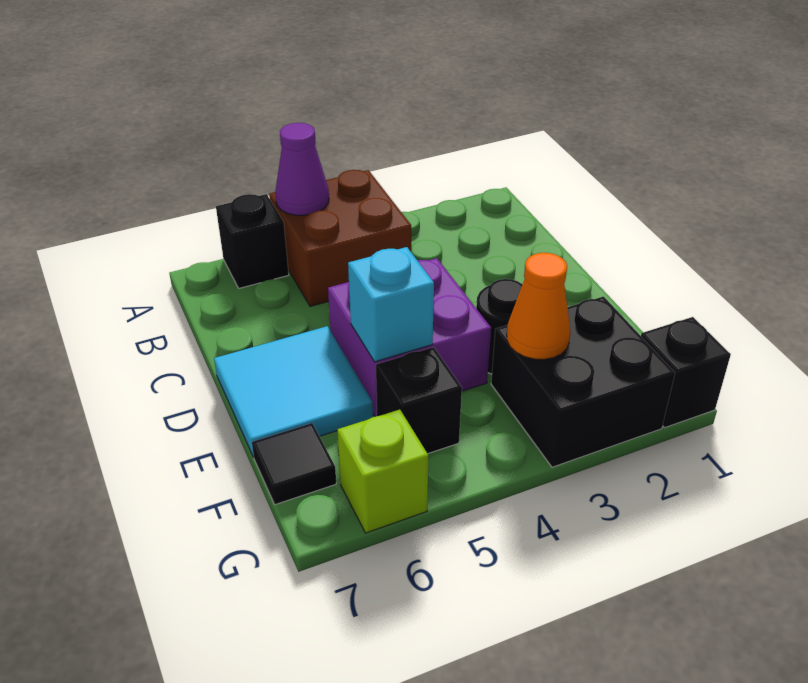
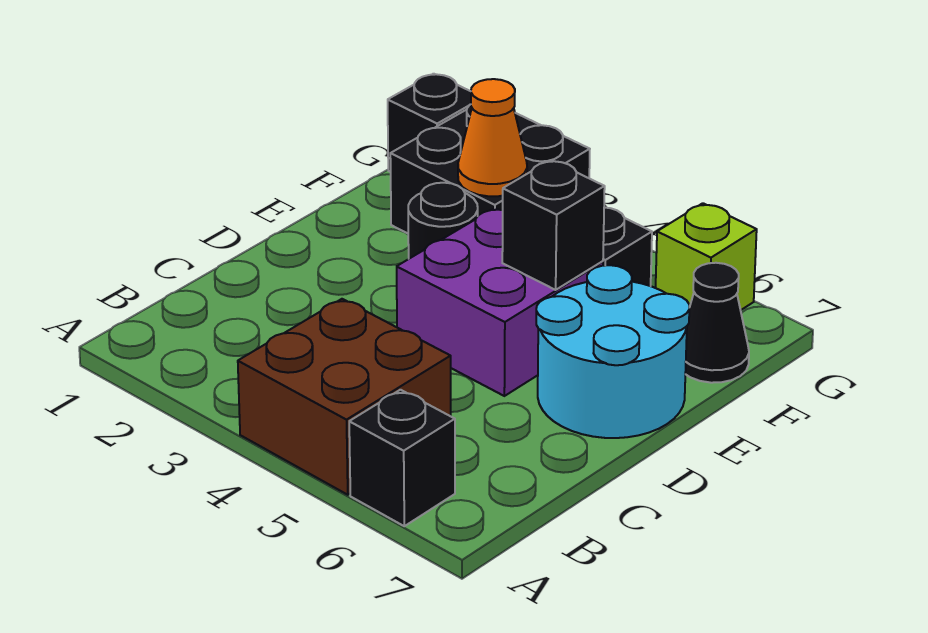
purple cone A5 level 2 -> none
cyan tile D6:E7 level 1 -> cyan round brick D6:E7 level 1
cyan brick E5 level 2 -> black brick E5 level 2
black tile F7 level 1 -> black cone F7 level 1

